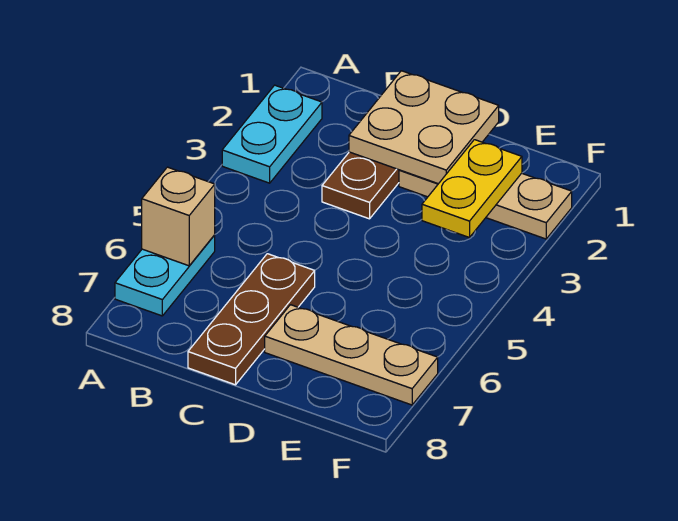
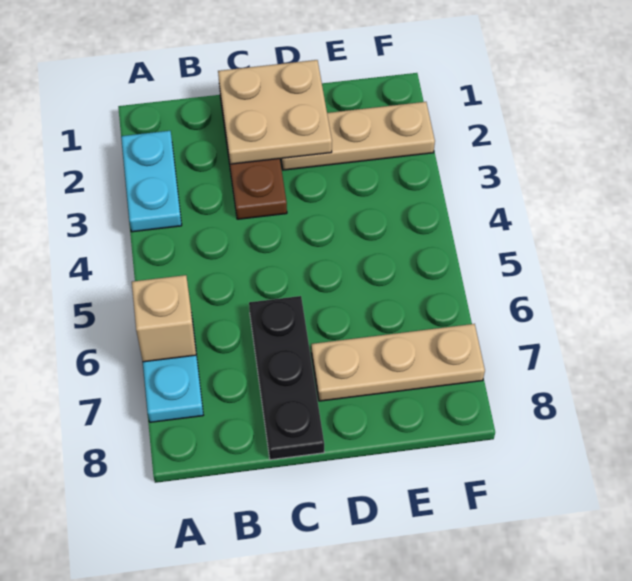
brown plate C6:C8 level 1 -> black plate C6:C8 level 1
yellow plate E2:E3 level 2 -> none

